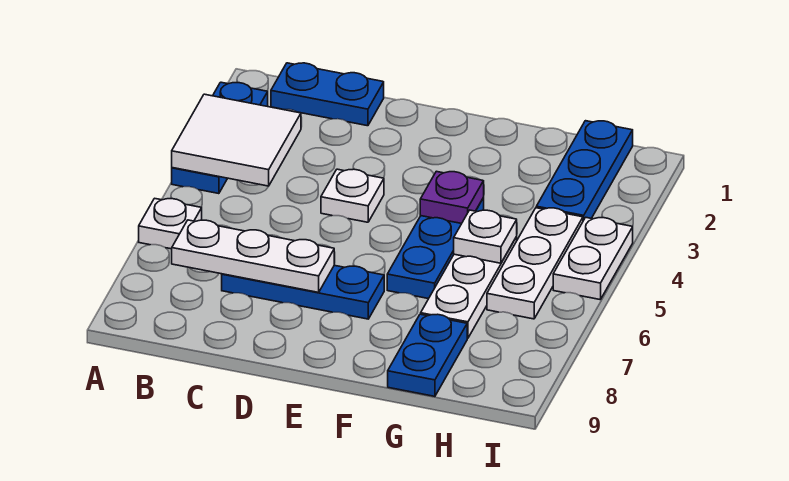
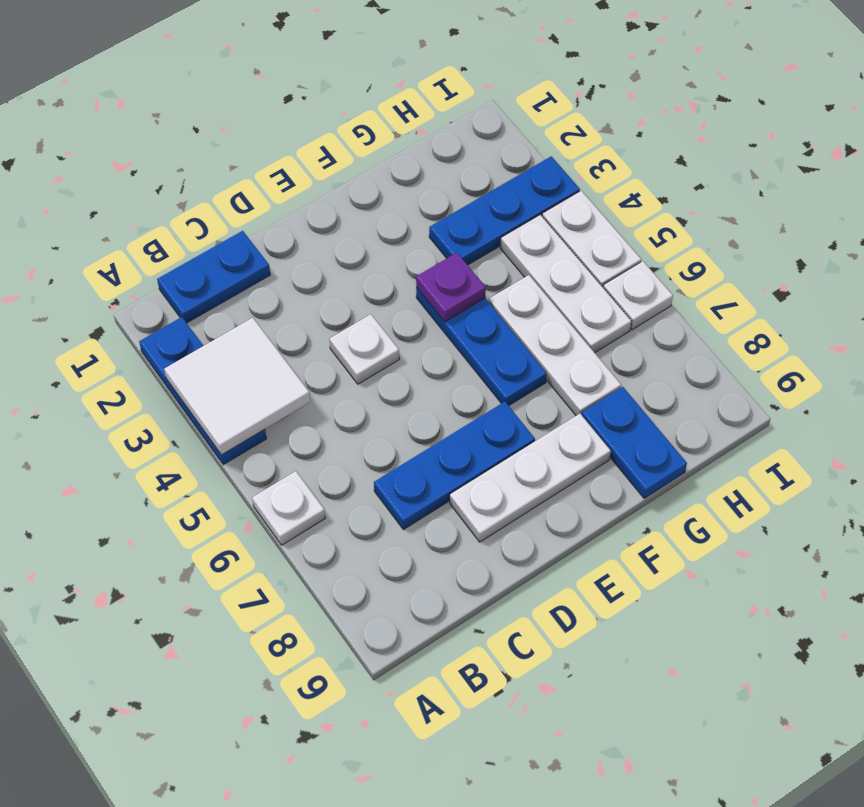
white plate B7:D7 level 2 -> white plate D8:F8 level 1
white plate G5 level 2 -> white plate I6 level 1
blue plate H1:H3 level 1 -> blue plate G3:I3 level 1

